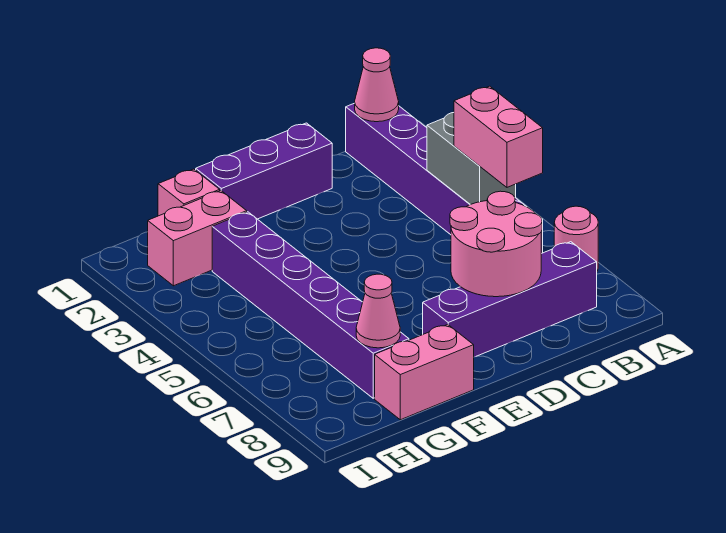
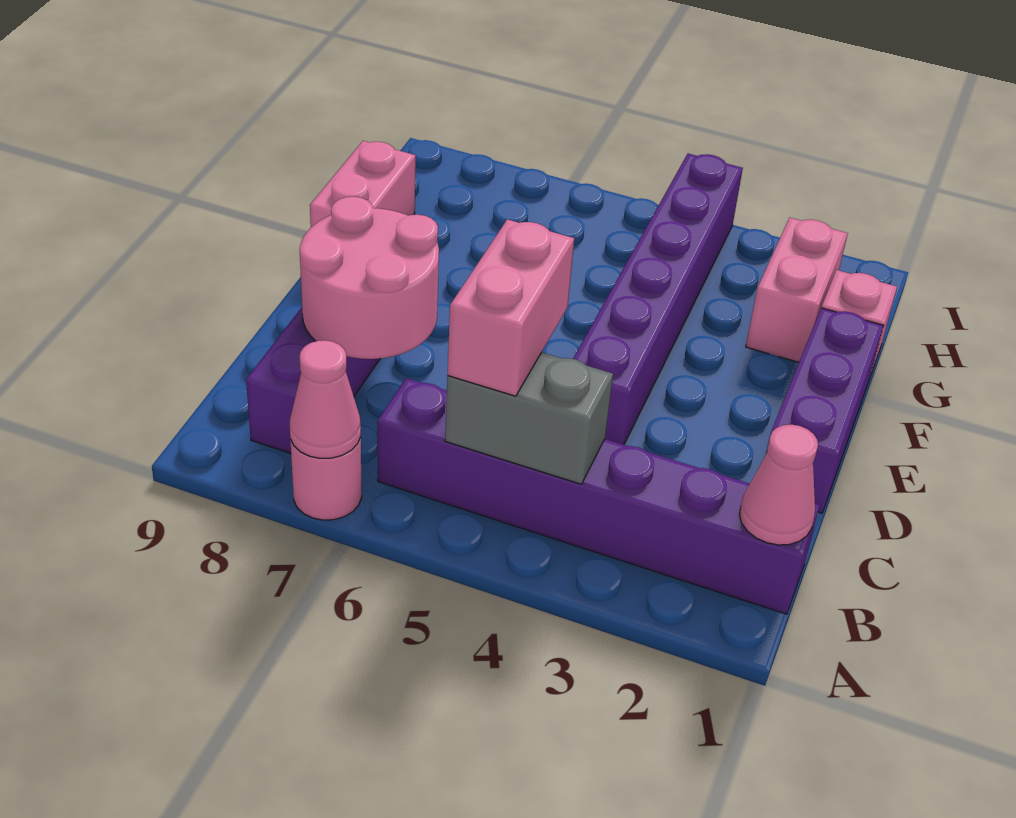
pink brick B5:B6 level 3 -> pink brick B5:C5 level 3
purple brick G3:G8 level 1 -> purple brick D4:I4 level 1
pink cone G8 level 2 -> pink cone A7 level 2

